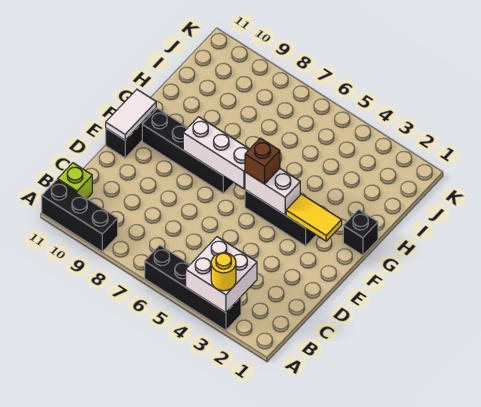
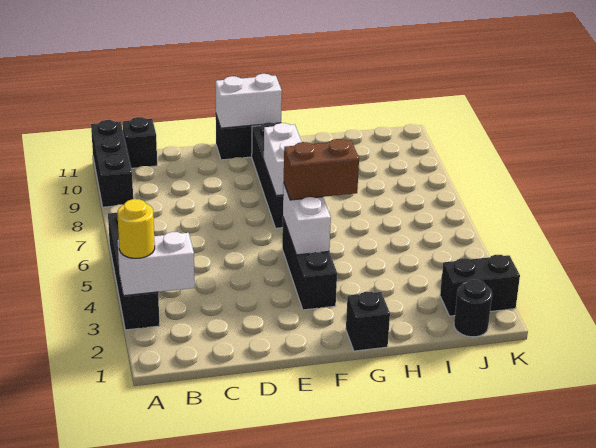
white brick A3:B4 level 2 -> white brick A3:B3 level 2
lime brick B11 level 1 -> black brick B11 level 1
white tile E11:F11 level 2 -> white brick E11:F11 level 2
yellow tile F2:F3 level 2 -> none
brown brick F5 level 3 -> brown brick F5:G5 level 3
white brick F6:F8 level 2 -> white brick F7:F8 level 2
none -> black round brick J1 level 1
none -> black brick J2:K2 level 1

